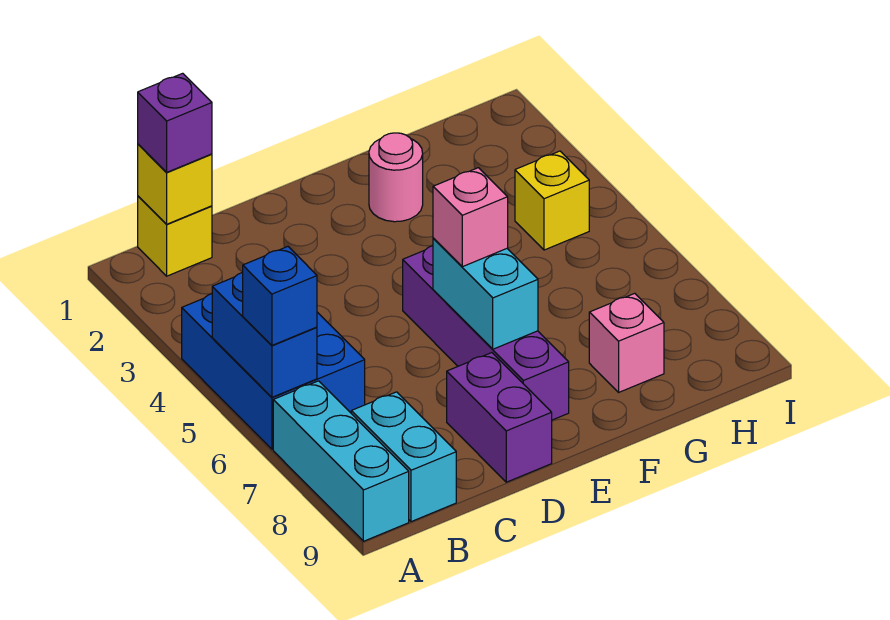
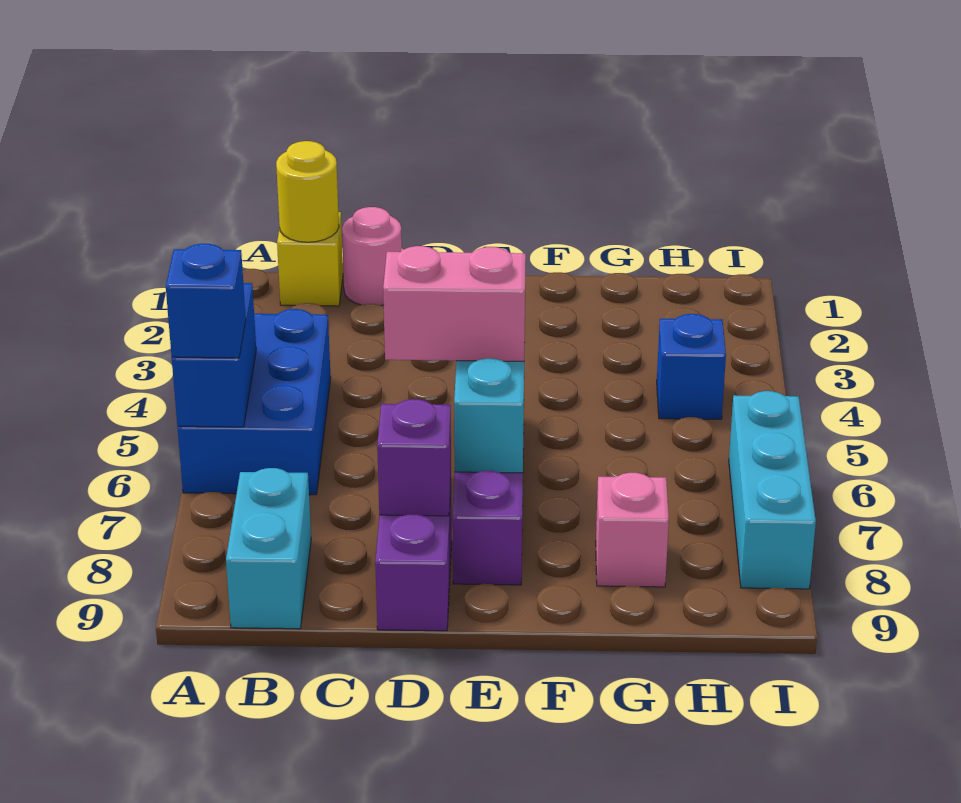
cyan brick A7:A9 level 1 -> cyan brick I6:I8 level 1
yellow brick B1 level 2 -> yellow round brick B1 level 2
purple brick B1 level 3 -> purple brick D8 level 2
pink brick E6 level 3 -> pink brick D6:E6 level 3
pink round brick F2 level 1 -> pink round brick C1 level 1
yellow brick H4 level 1 -> blue brick H4 level 1

